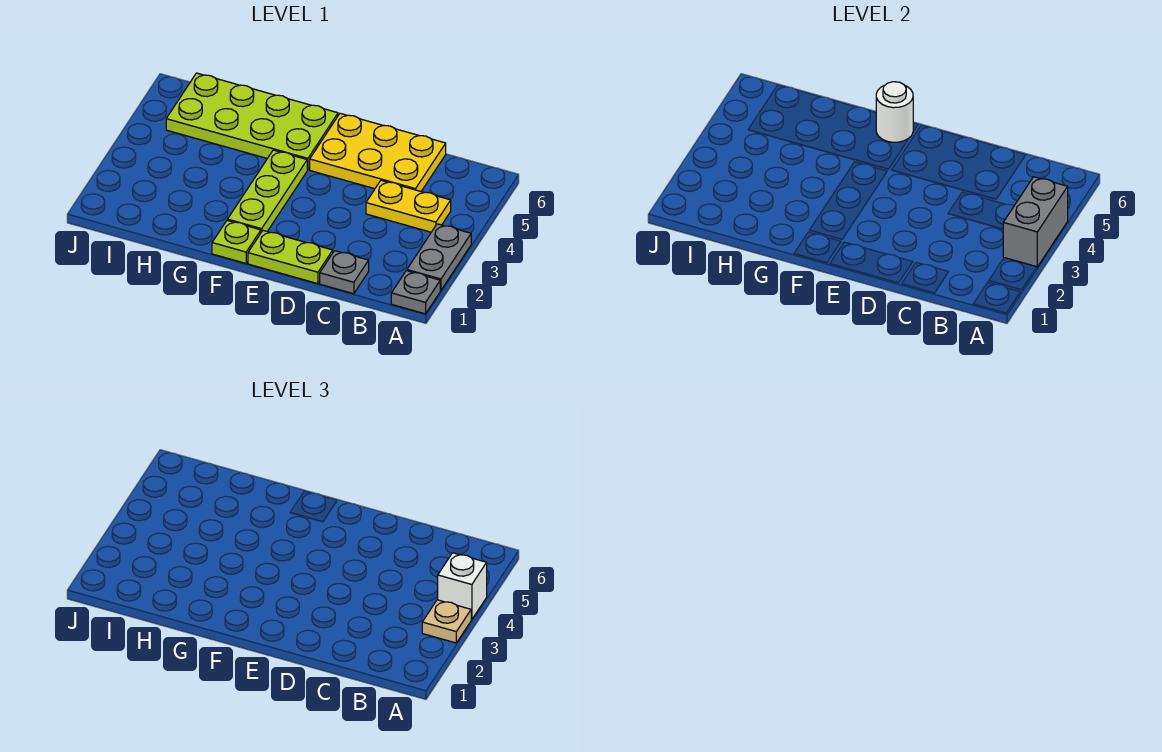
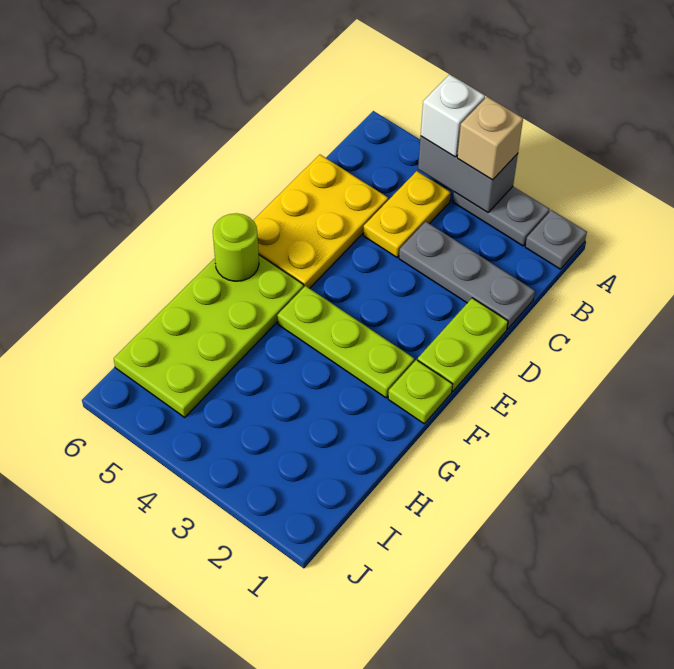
tan plate A3 level 3 -> tan brick A3 level 3
grey plate C1 level 1 -> grey plate C1:C3 level 1
white round brick F6 level 2 -> lime round brick F6 level 2

